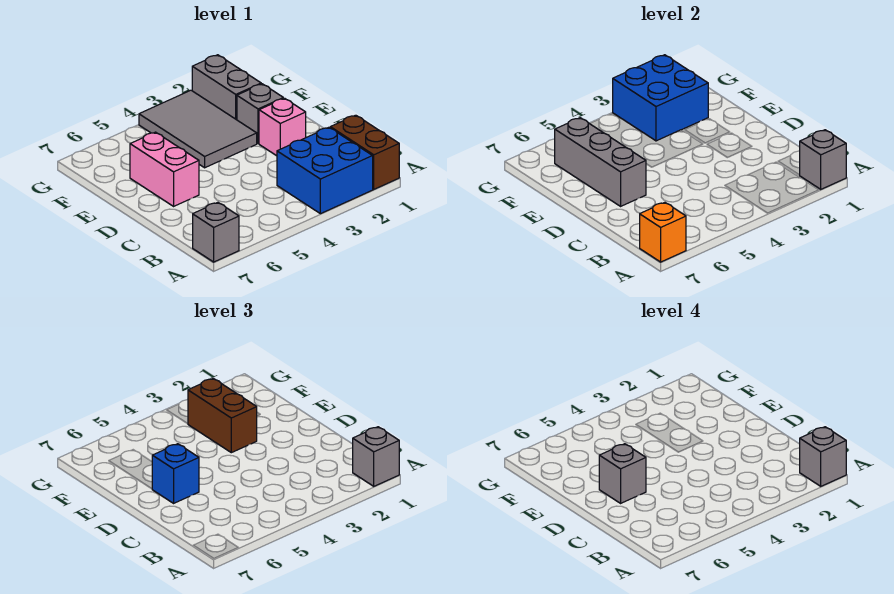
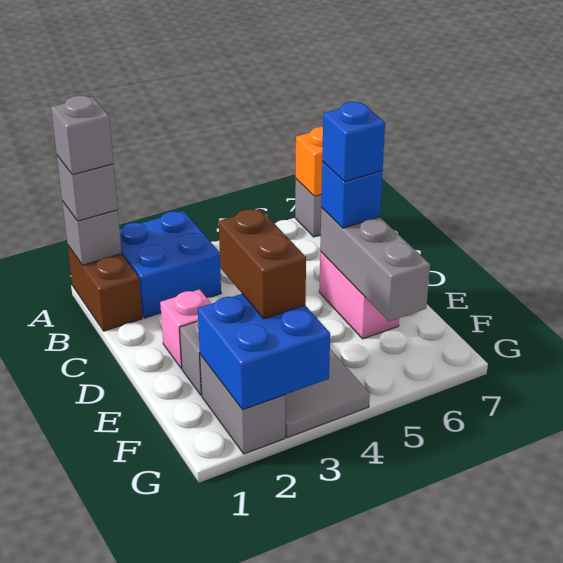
grey brick D6 level 4 -> blue brick D6 level 4

